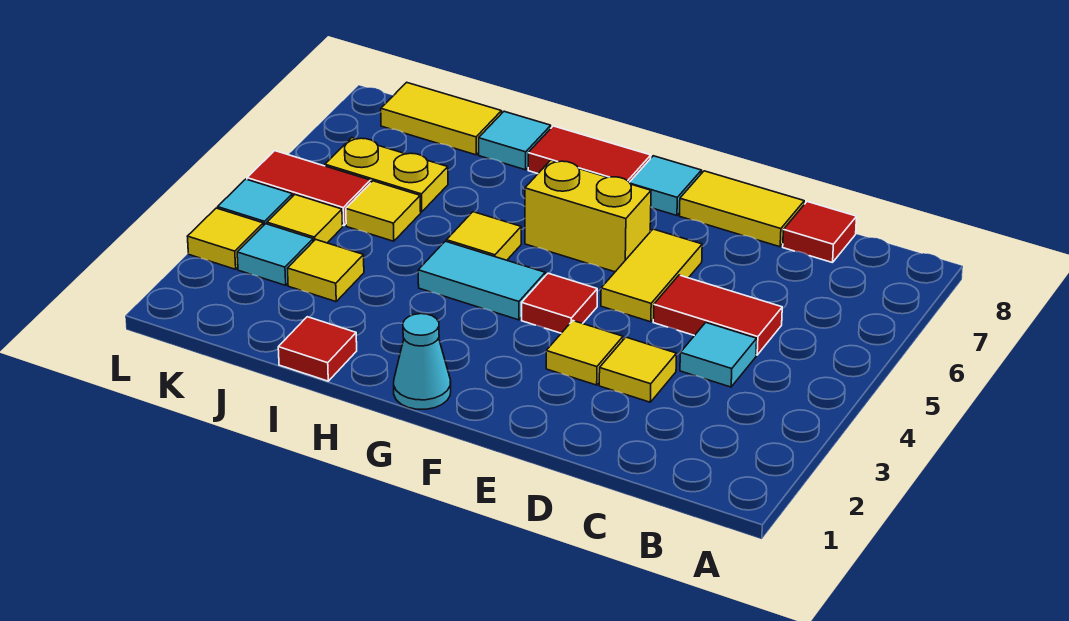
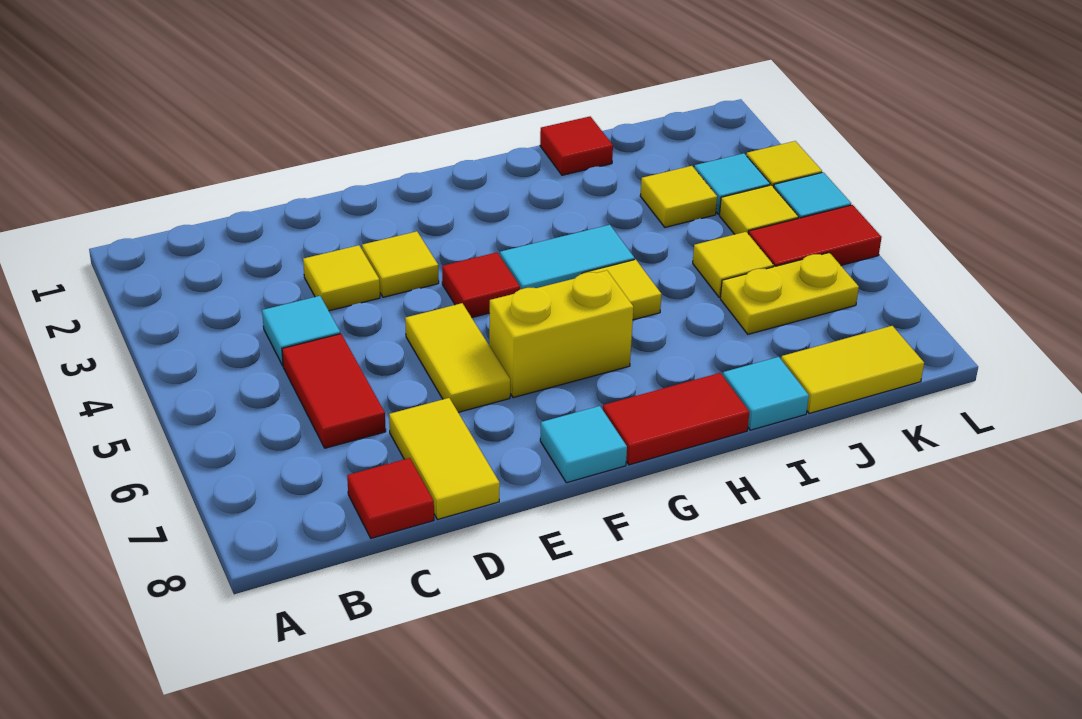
red tile C5:D5 level 1 -> red tile C5:C6 level 1
yellow tile D8:E8 level 1 -> yellow tile D7:D8 level 1
cyan cone G1 level 1 -> none

